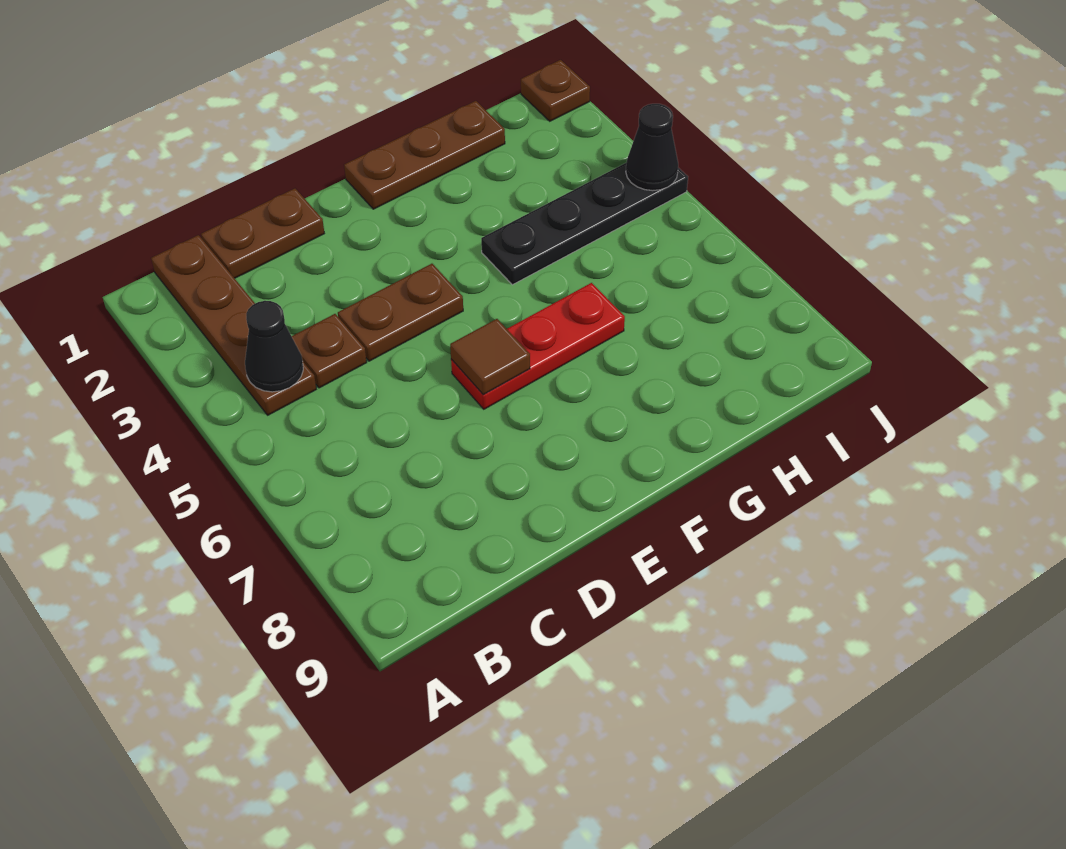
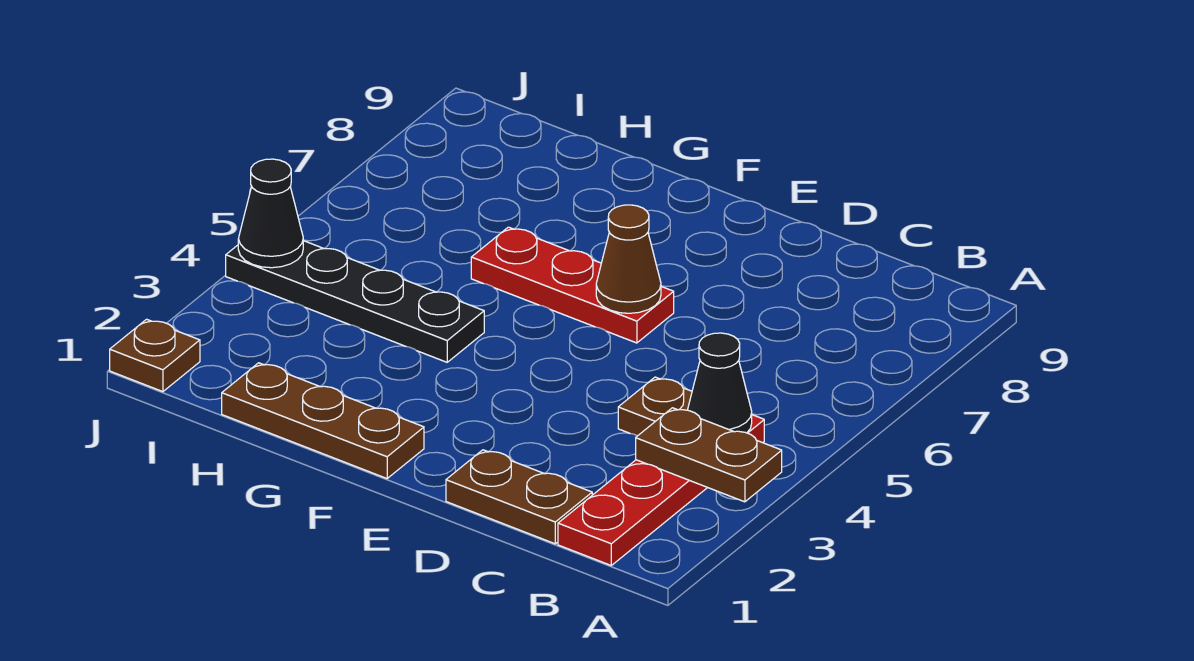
brown plate B1:B4 level 1 -> red plate B1:B4 level 1
brown plate D4:E4 level 1 -> brown plate A3:B3 level 2
brown tile E6 level 2 -> brown cone E6 level 2

